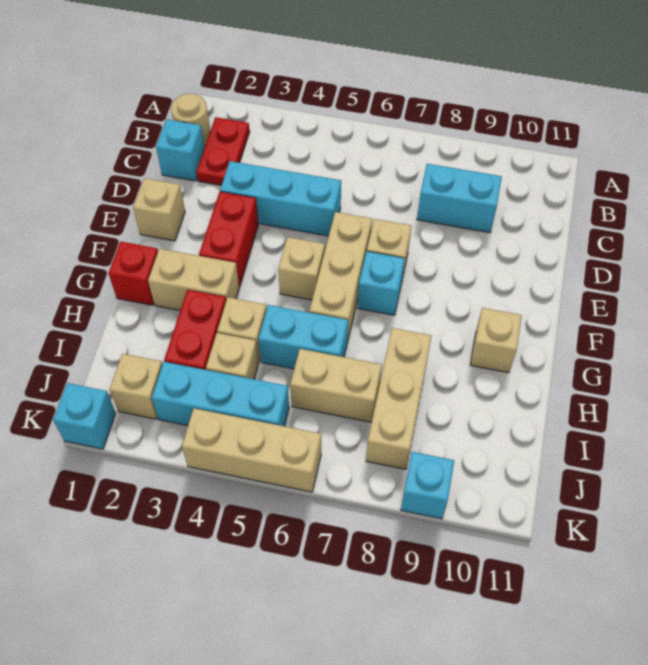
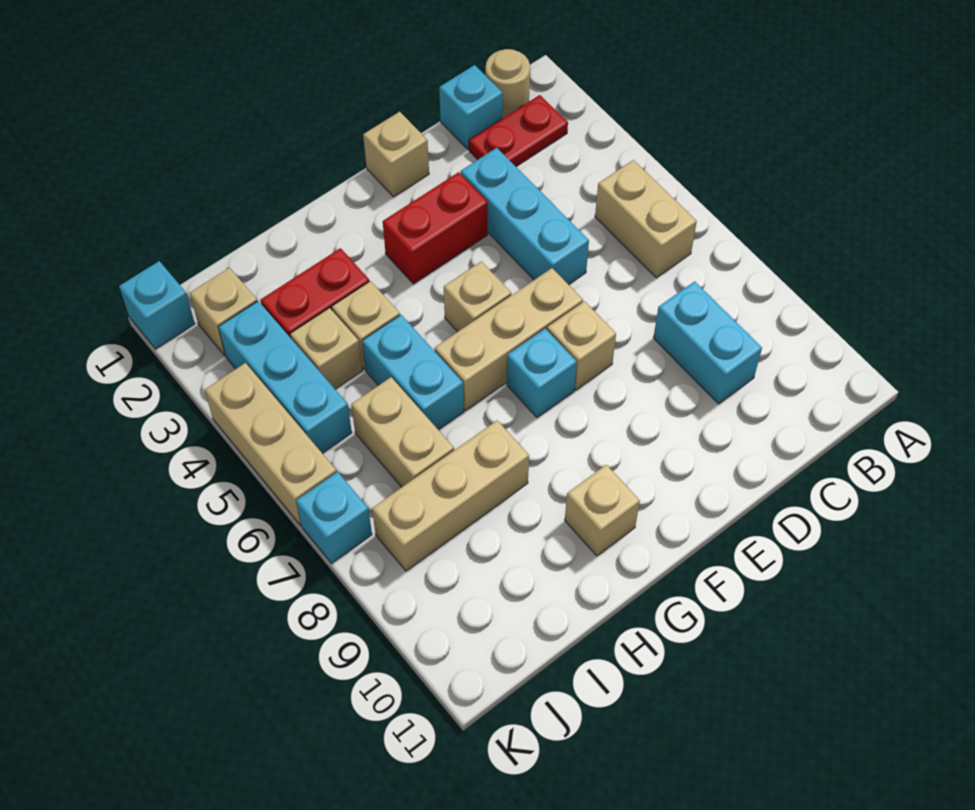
red brick G1 level 1 -> none
tan brick G2:G3 level 1 -> tan brick B5:B6 level 1
cyan brick K9 level 1 -> cyan brick K7 level 1

